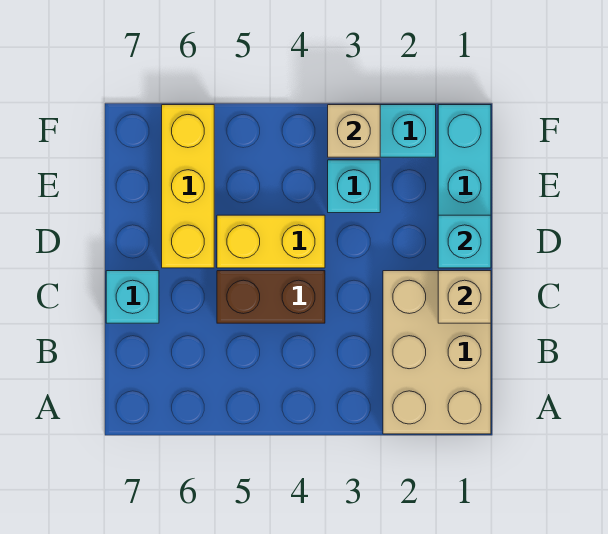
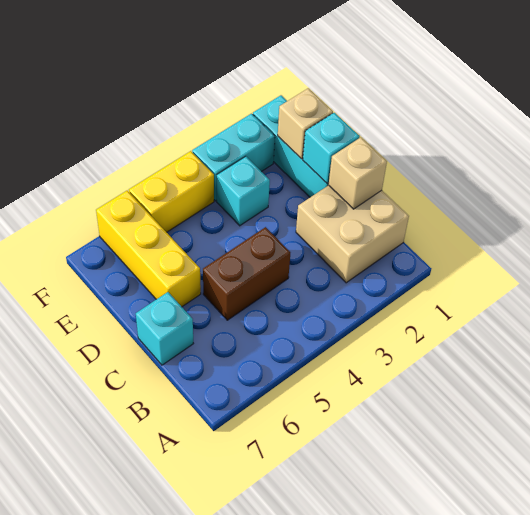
tan brick A1:C2 level 1 -> tan brick B1:C2 level 1
yellow brick D4:D5 level 1 -> yellow brick F4:F5 level 1
tan brick F3 level 2 -> tan brick E1 level 2

